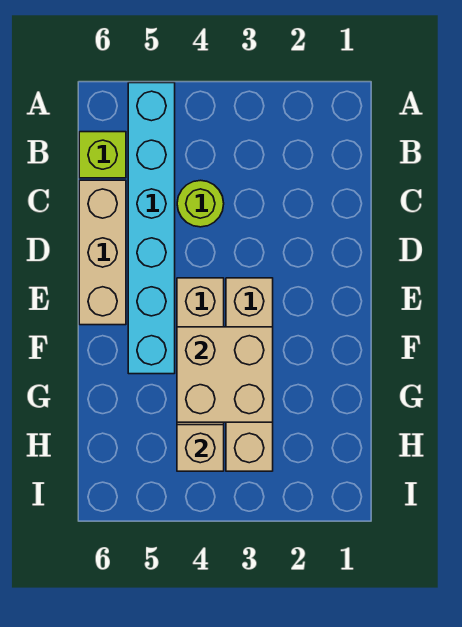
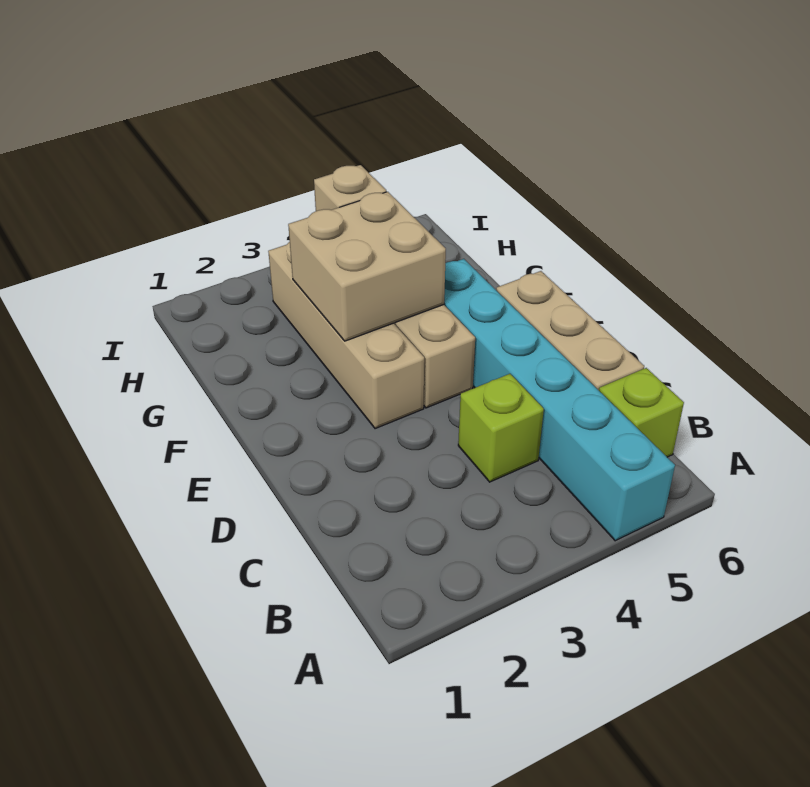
lime round brick C4 level 1 -> lime brick C4 level 1

